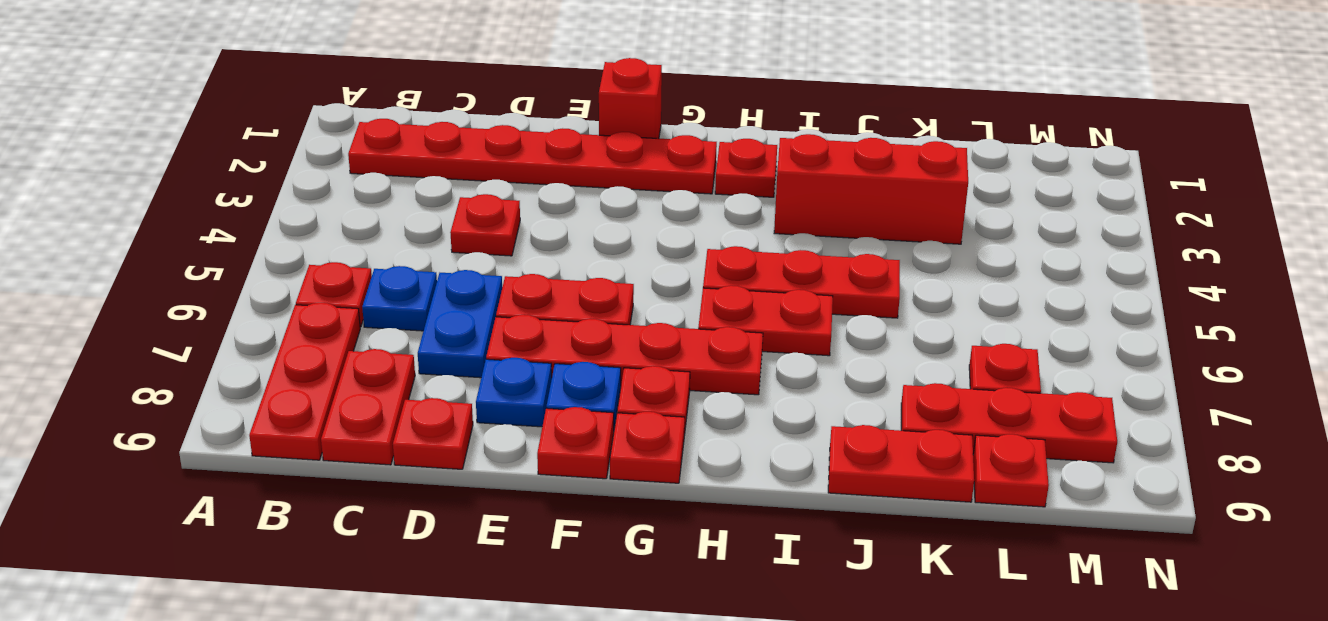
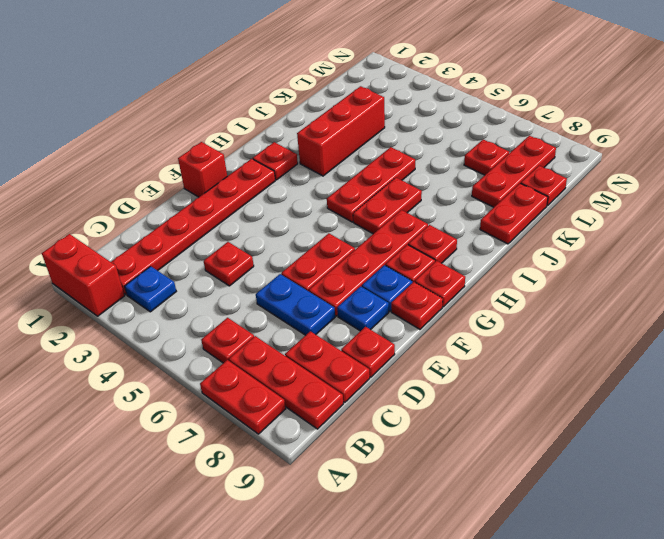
none -> red brick A1:A2 level 1
none -> red plate A7:A8 level 1
blue plate C6 level 1 -> blue plate B3 level 1
none -> red plate H8 level 1

